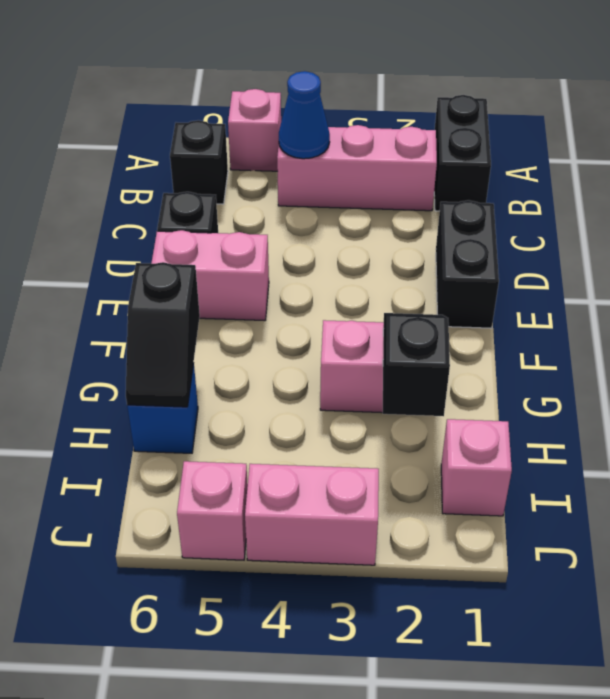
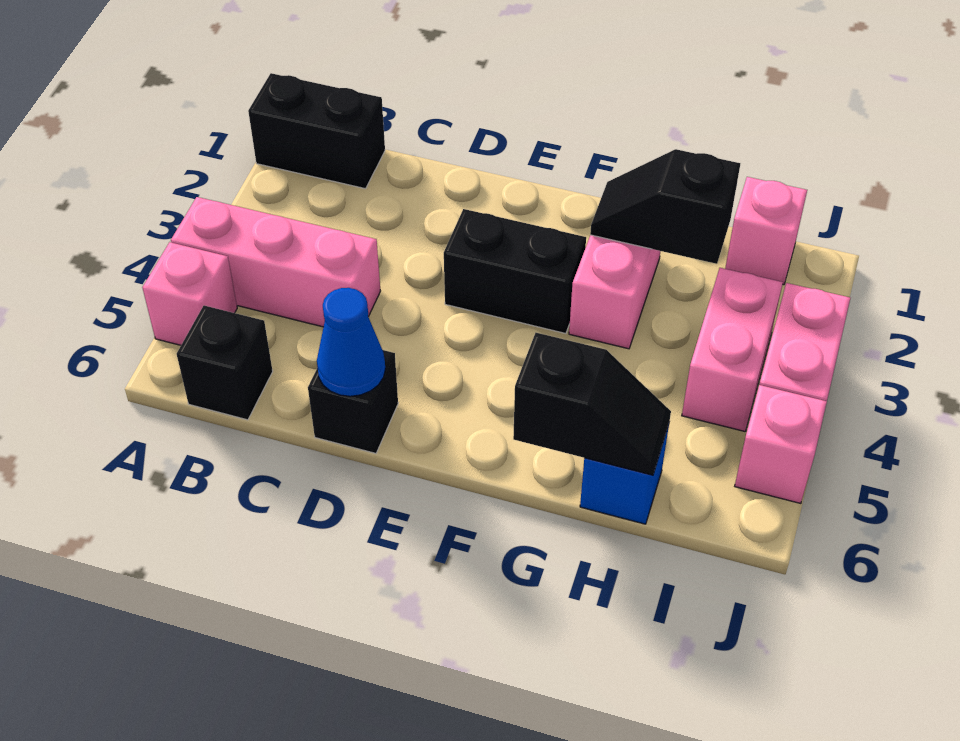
pink brick B2:B4 level 1 -> pink brick A4:C4 level 1
blue cone B4 level 2 -> blue cone D6 level 2
black brick D1:E1 level 1 -> black brick E3:F3 level 1
pink brick E5:E6 level 1 -> pink brick I3:I4 level 1

